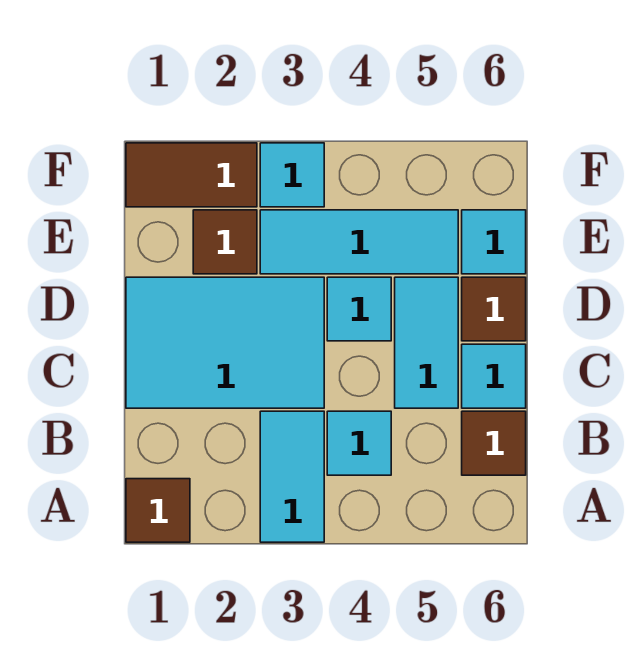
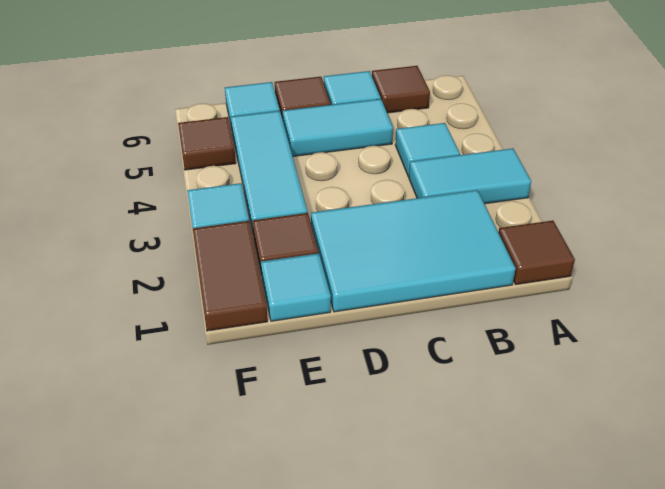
cyan tile C1:D3 level 1 -> cyan tile B1:D2 level 1
cyan tile D4 level 1 -> cyan tile E1 level 1
none -> brown tile F5 level 1

